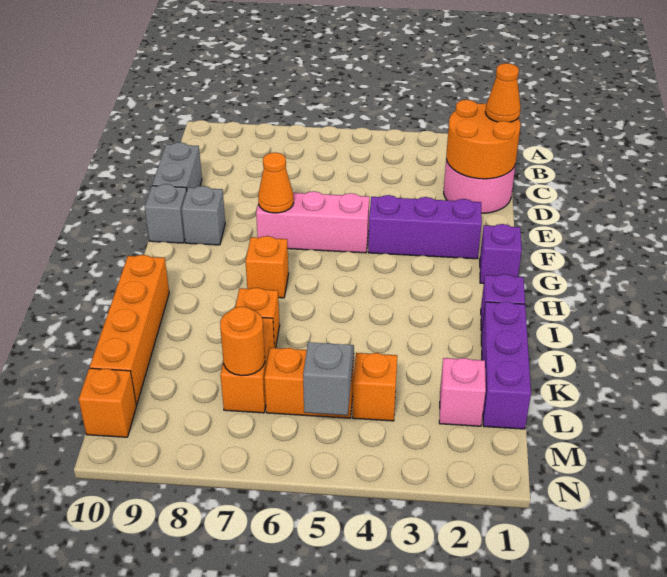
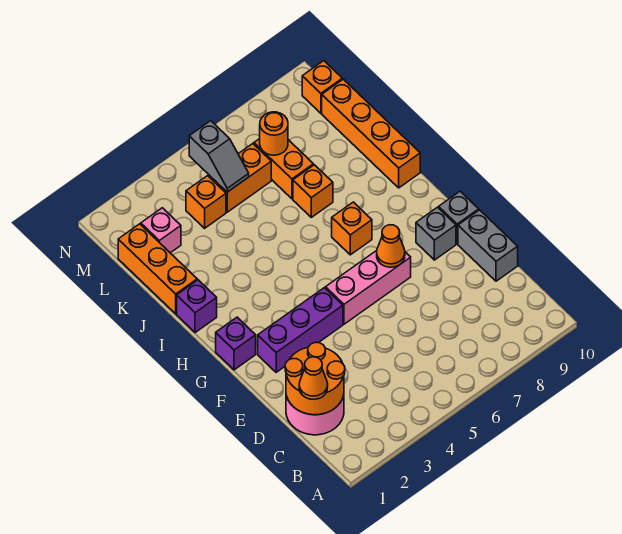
purple brick J1:L1 level 1 -> orange brick J1:L1 level 1

